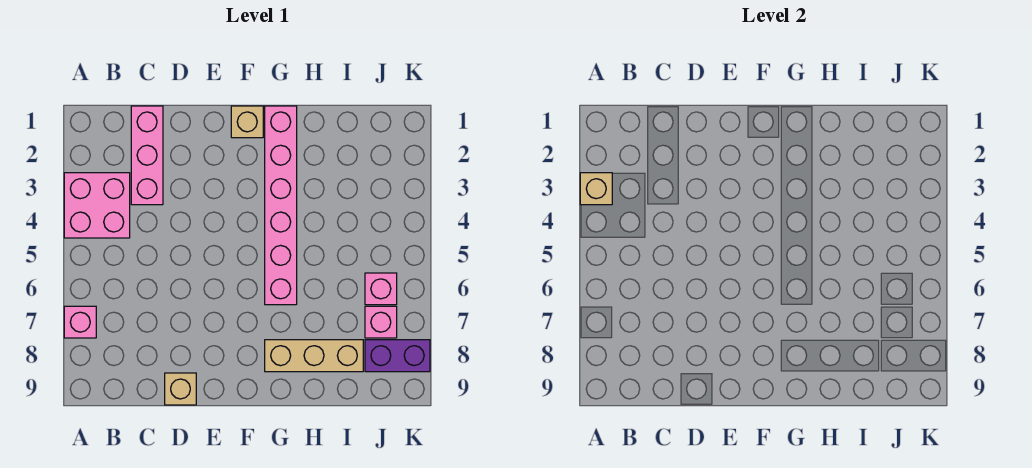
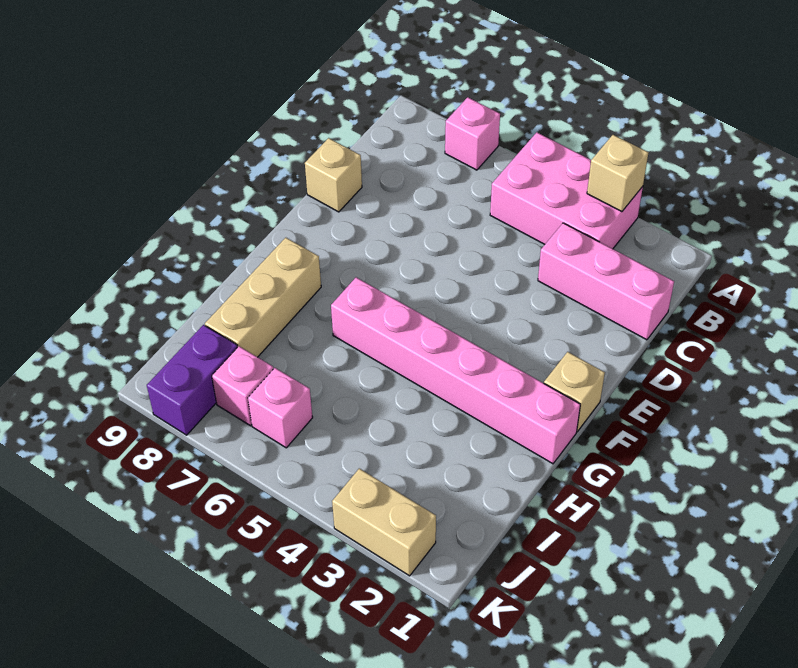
pink brick A3:B4 level 1 -> pink brick A3:B5 level 1
none -> tan brick K2:K3 level 1

